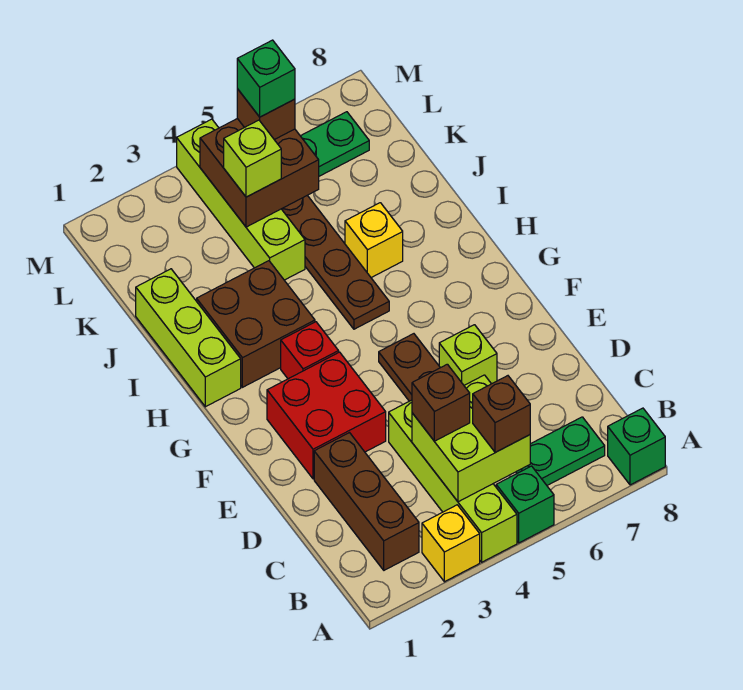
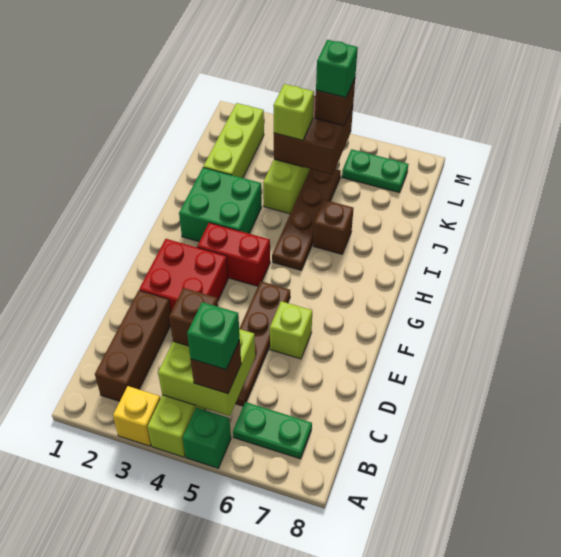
green brick A8 level 1 -> green brick B5 level 4
red brick G3 level 1 -> red brick G3:G4 level 1
lime brick H1:J1 level 1 -> lime brick J2:L2 level 1
brown brick H2:I3 level 1 -> green brick H2:I3 level 1
yellow brick I6 level 1 -> brown brick I6 level 1

